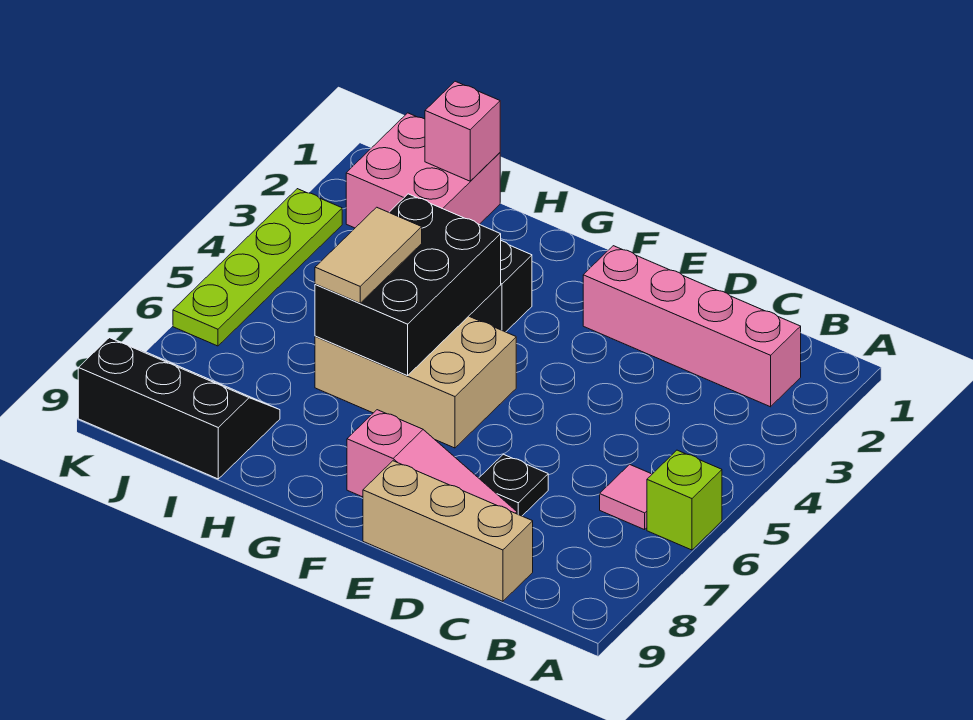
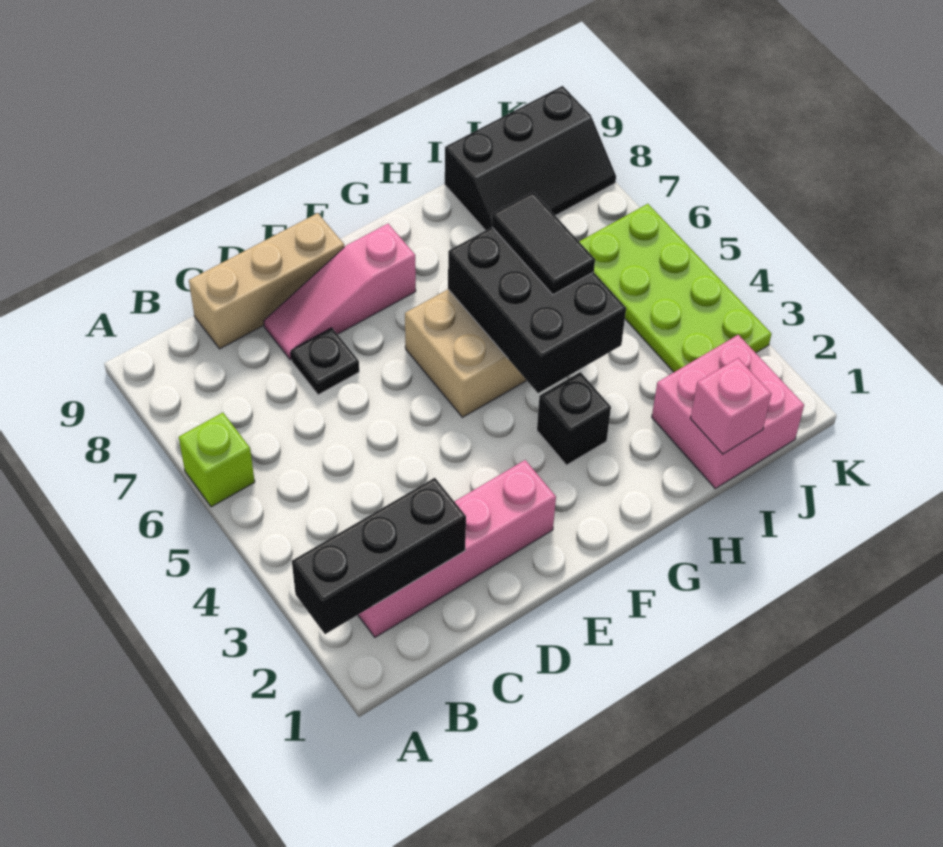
none -> black brick A2:C2 level 2
pink tile B6 level 1 -> none
tan tile H5:H6 level 3 -> black tile H5:H6 level 3
lime plate K3:K6 level 1 -> lime plate J3:K6 level 1

